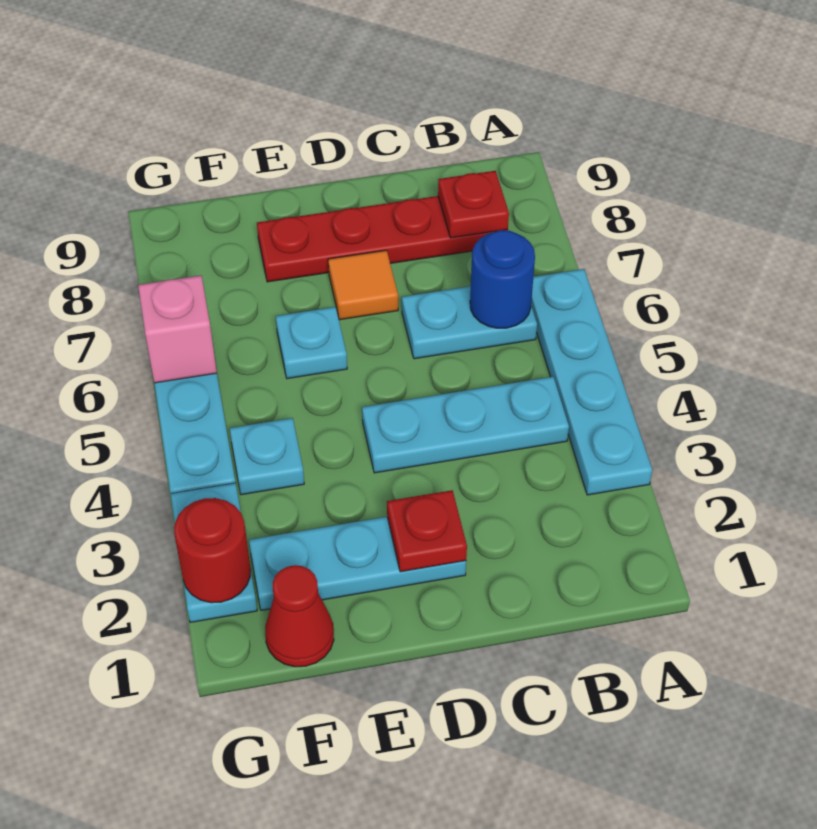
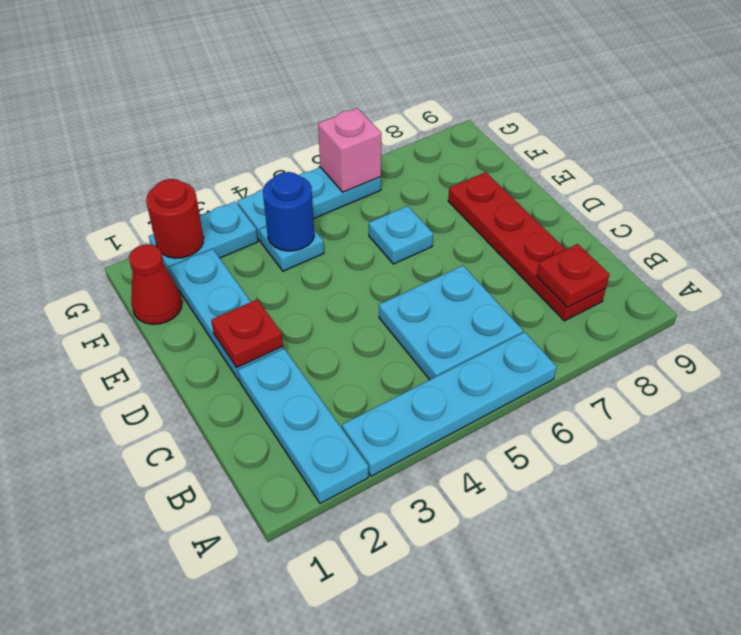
cyan plate B4:D4 level 1 -> cyan plate A2:C2 level 1
cyan plate B6:C6 level 1 -> cyan plate B5:C6 level 1
blue round brick B6 level 2 -> blue round brick F4 level 2
orange tile D7 level 1 -> none

